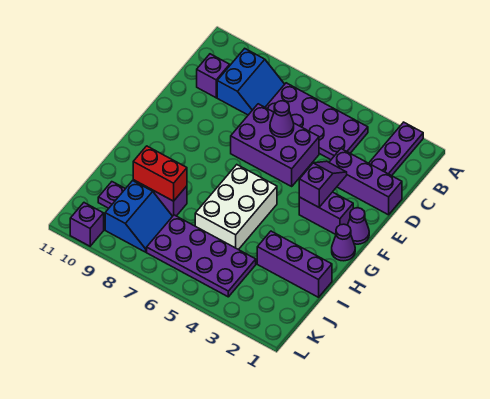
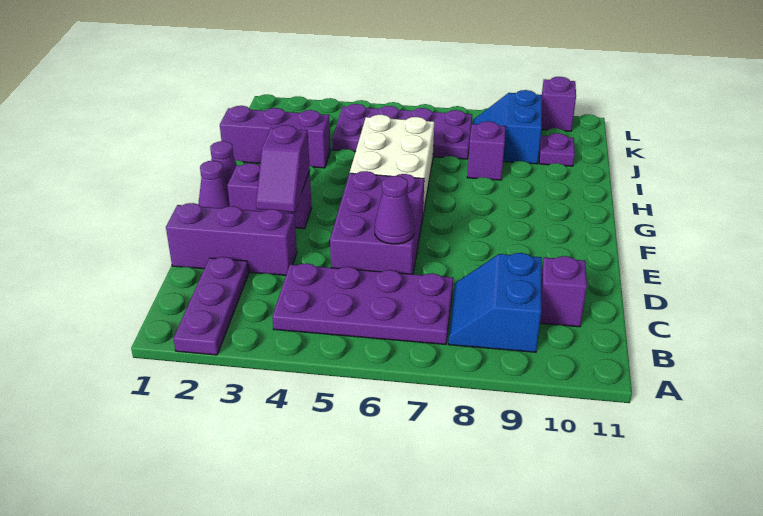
purple brick D5:E7 level 1 -> purple brick D5:F6 level 1
red brick I8:I9 level 2 -> none

